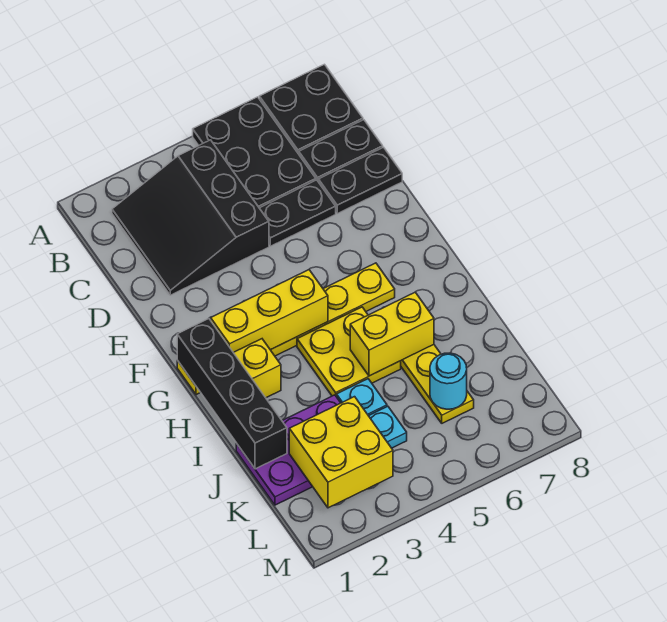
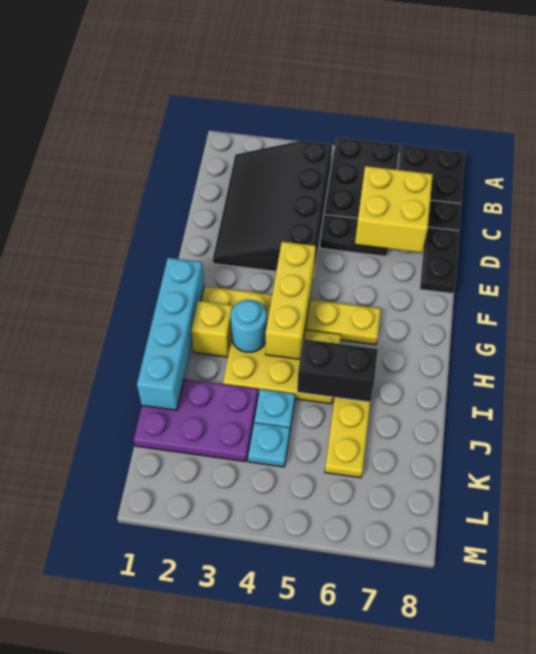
black slope B2:D4 level 1 top 4 -> black slope B2:E4 level 1 top 4
black plate D7:D8 level 1 -> black plate D8:E8 level 1
black brick G1:J1 level 2 -> cyan brick G1:J1 level 2
yellow brick G2:G4 level 2 -> yellow brick F4:H4 level 2
yellow plate H4:I5 level 1 -> yellow plate H3:I5 level 1
yellow brick I5:I6 level 2 -> black brick I5:I6 level 2
yellow brick K2:L3 level 2 -> yellow brick C6:D7 level 2
cyan round brick K6 level 2 -> cyan round brick H3 level 2

